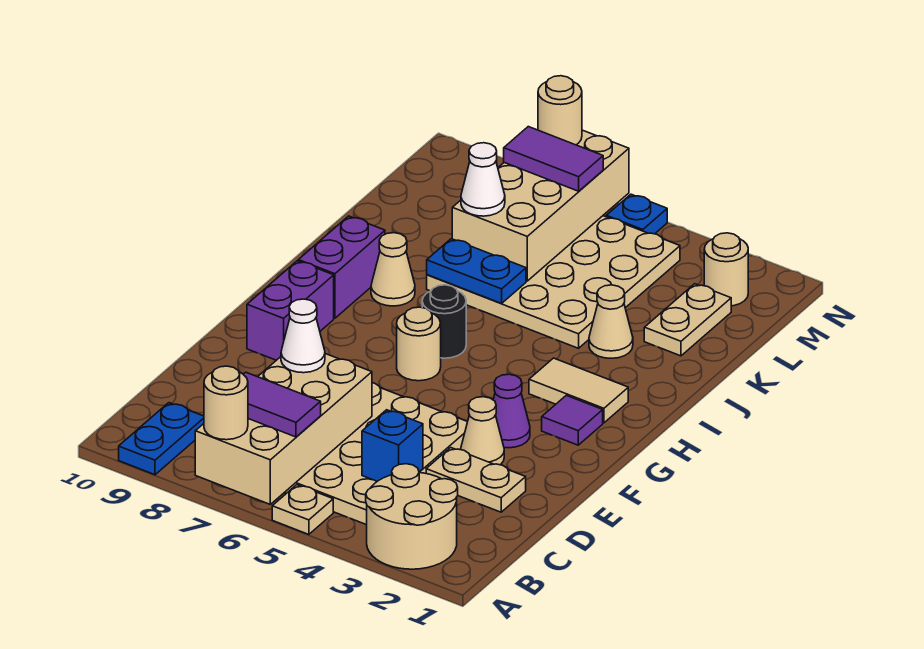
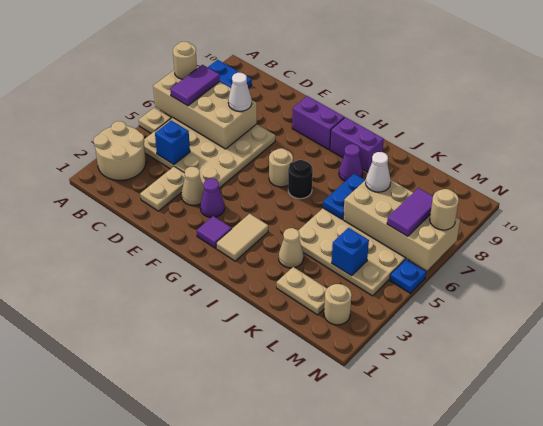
tan cone I8 level 1 -> purple cone I8 level 1
none -> blue brick L4 level 2

